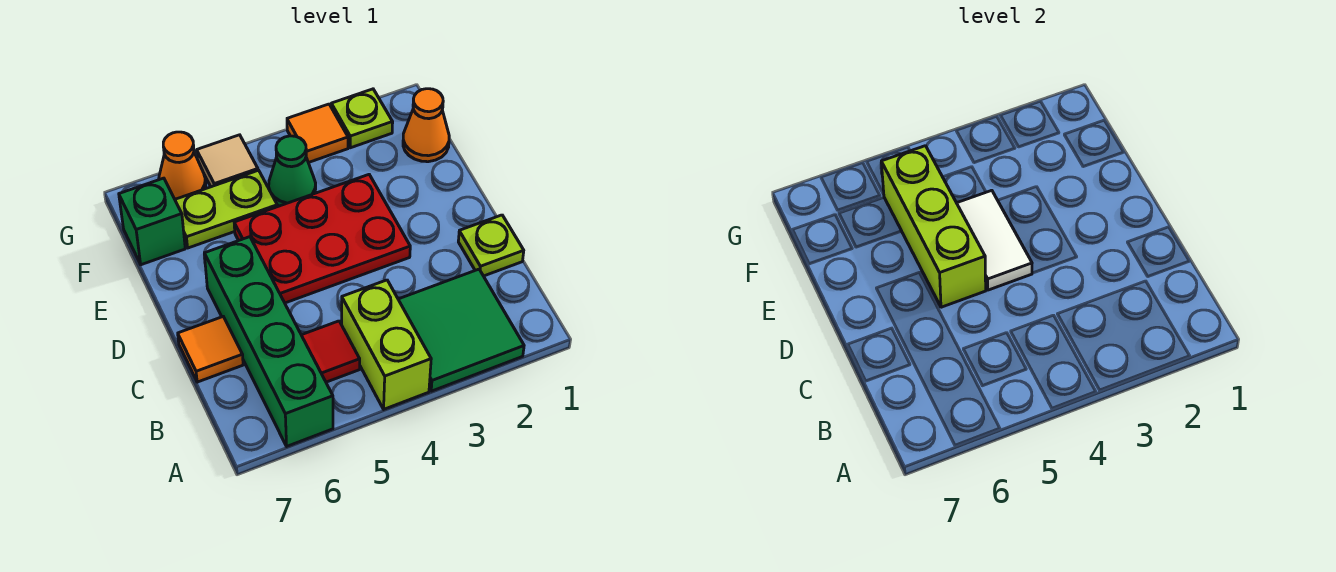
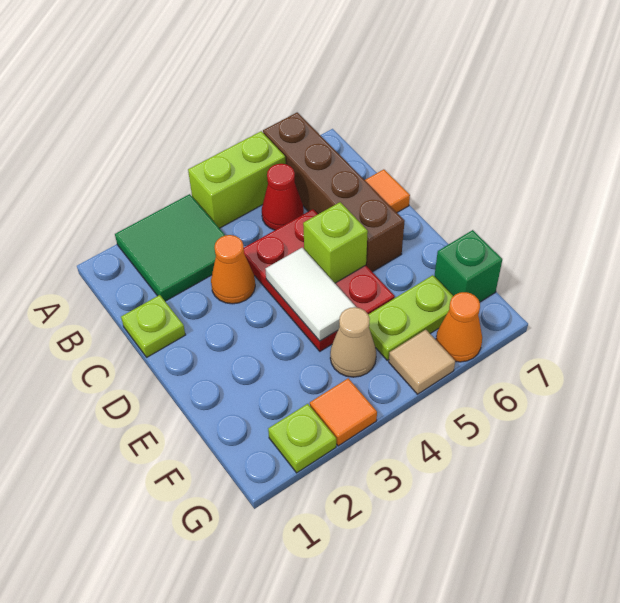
lime brick A4:B4 level 1 -> lime brick A4:A5 level 1
green brick A6:D6 level 1 -> brown brick A6:D6 level 1
red tile B5 level 1 -> red cone B5 level 1
red plate D3:E5 level 1 -> red plate C4:E5 level 1
lime brick D5:F5 level 2 -> lime brick D5 level 2
orange cone F1 level 1 -> orange cone C3 level 1
green cone F4 level 1 -> tan cone F4 level 1

